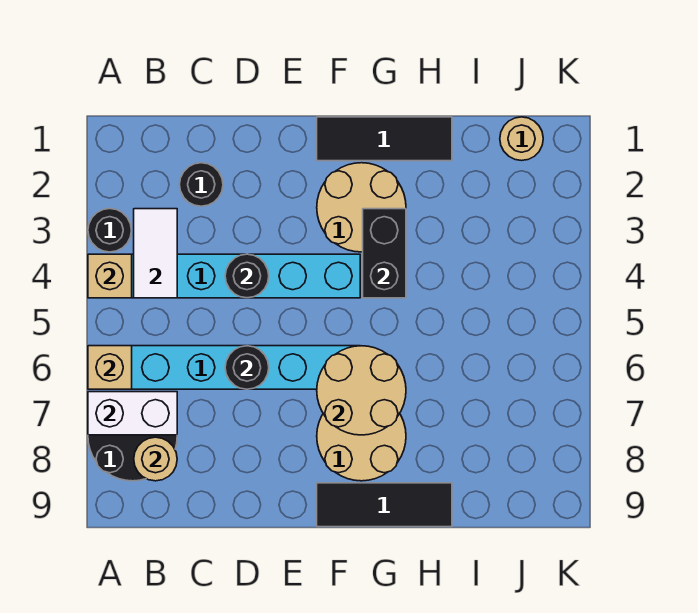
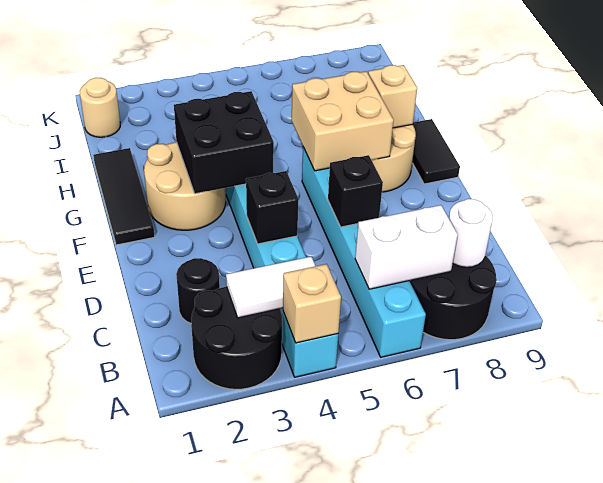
black round brick A3 level 1 -> black round brick A2:B3 level 1
tan brick A6 level 2 -> tan brick G8 level 2
white brick A7:B7 level 2 -> white brick B6:B7 level 2
tan round brick B8 level 2 -> white round brick B8 level 2
black round brick D4 level 2 -> black brick D4 level 2
black round brick D6 level 2 -> black brick D6 level 2
tan round brick F6:G7 level 2 -> tan brick F6:G7 level 2
black tile F9:H9 level 1 -> black tile F9:G9 level 1
black brick G3:G4 level 2 -> black brick F3:G4 level 2

